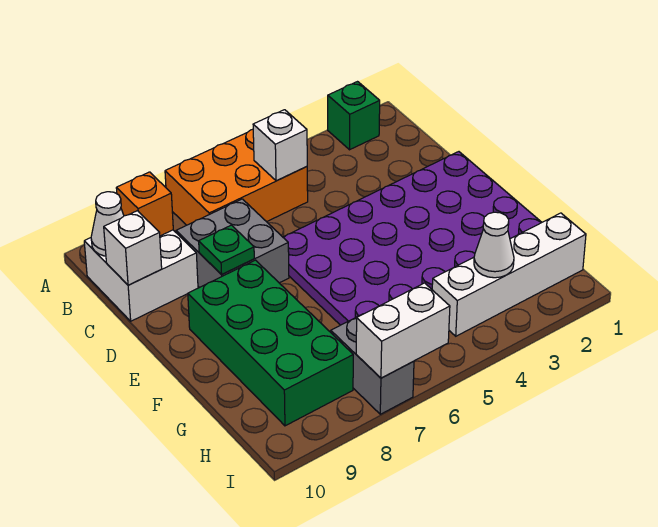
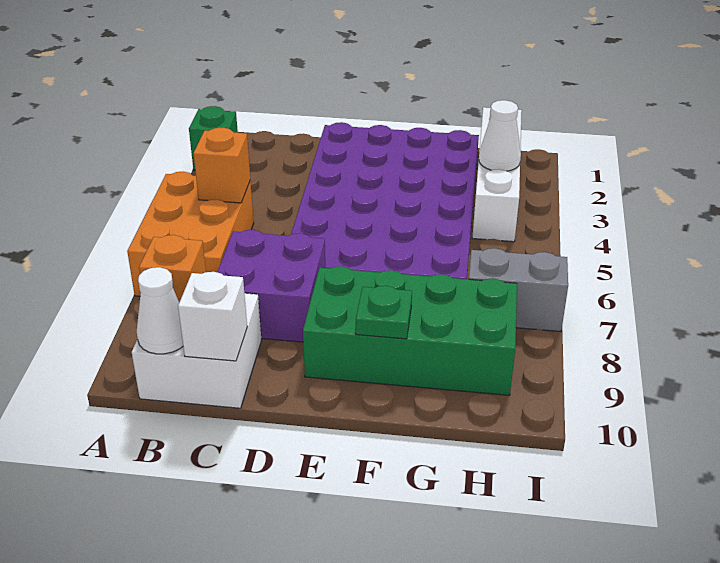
white brick B5 level 2 -> orange brick B5 level 2
grey brick C7:D8 level 1 -> purple brick C7:D8 level 1
green plate D8 level 2 -> green plate F9 level 2
white brick I6:I7 level 2 -> none

